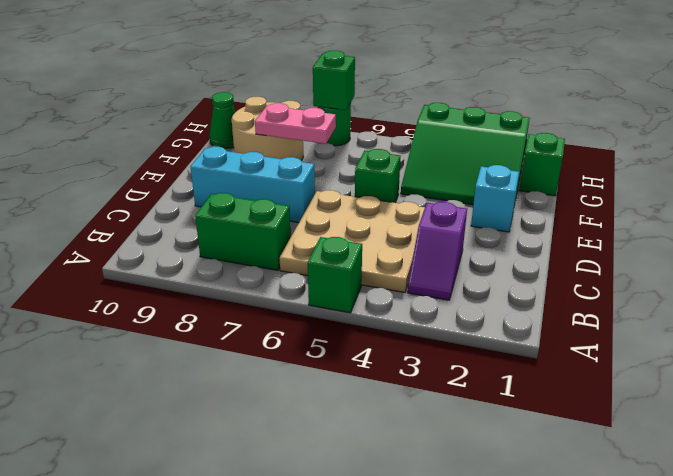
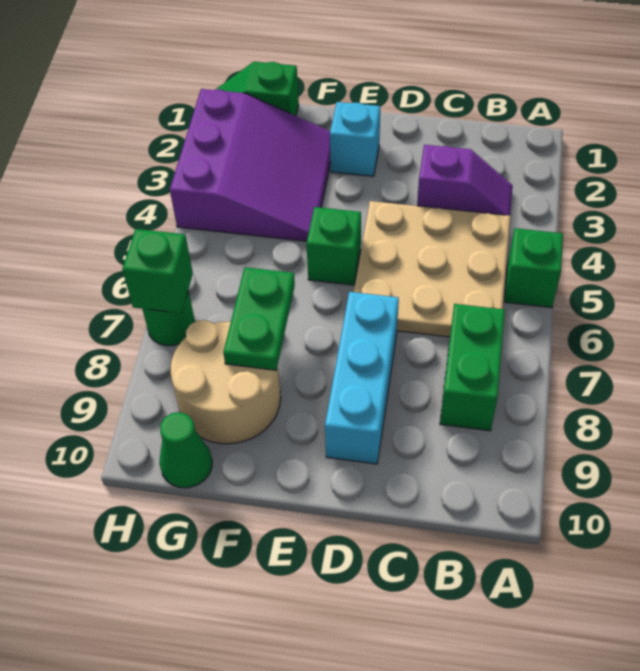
green slope F2:H4 level 1 top H -> purple slope F2:H4 level 1 top H
pink plate F7:F8 level 2 -> green plate F7:F8 level 2

